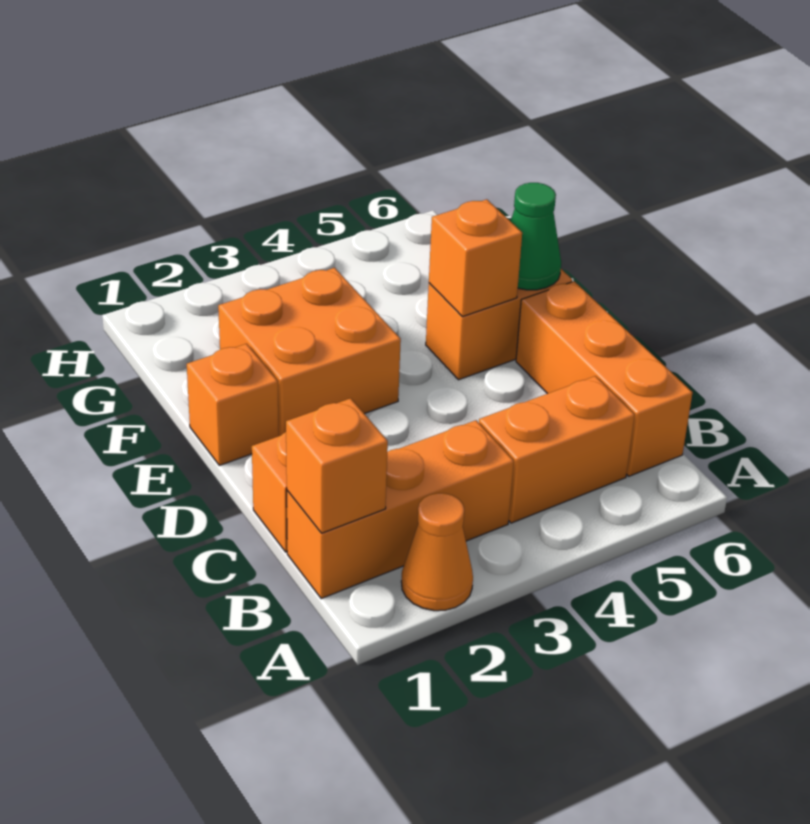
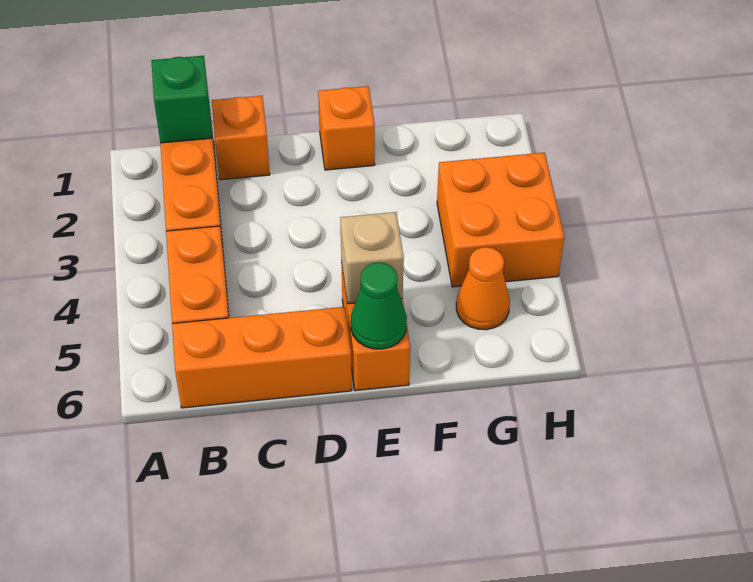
orange cone A2 level 1 -> orange cone G5 level 1
orange brick B1 level 2 -> green brick B1 level 2
orange brick E2:F3 level 1 -> orange brick G3:H4 level 1
orange brick E5 level 2 -> tan brick E5 level 2

